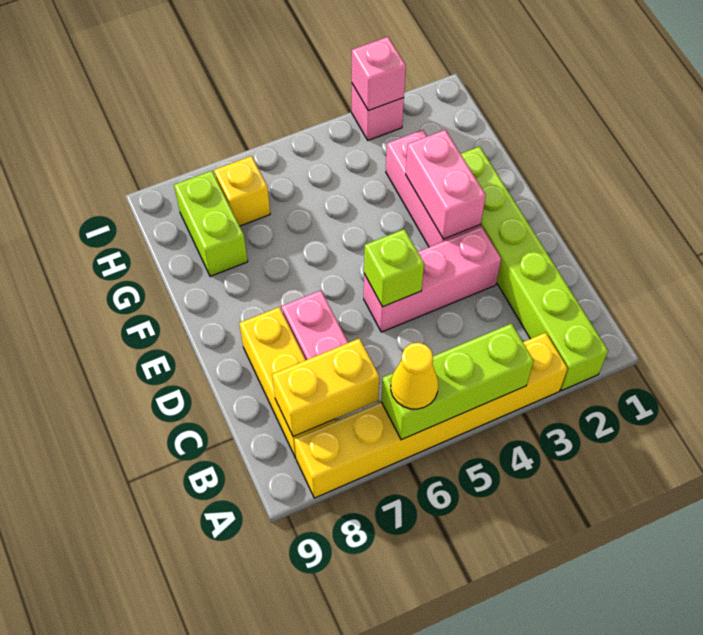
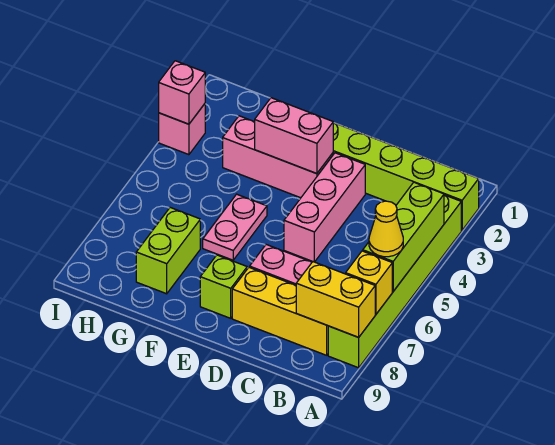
yellow brick A3:A8 level 1 -> lime brick A3:A8 level 1
yellow brick B7:B8 level 2 -> yellow brick A8:B8 level 2
lime brick D5 level 2 -> lime brick E8 level 1
none -> pink plate F5:F6 level 1
lime brick G8:H8 level 1 -> lime brick G7:G8 level 1
yellow brick H7 level 1 -> yellow brick A7 level 2

